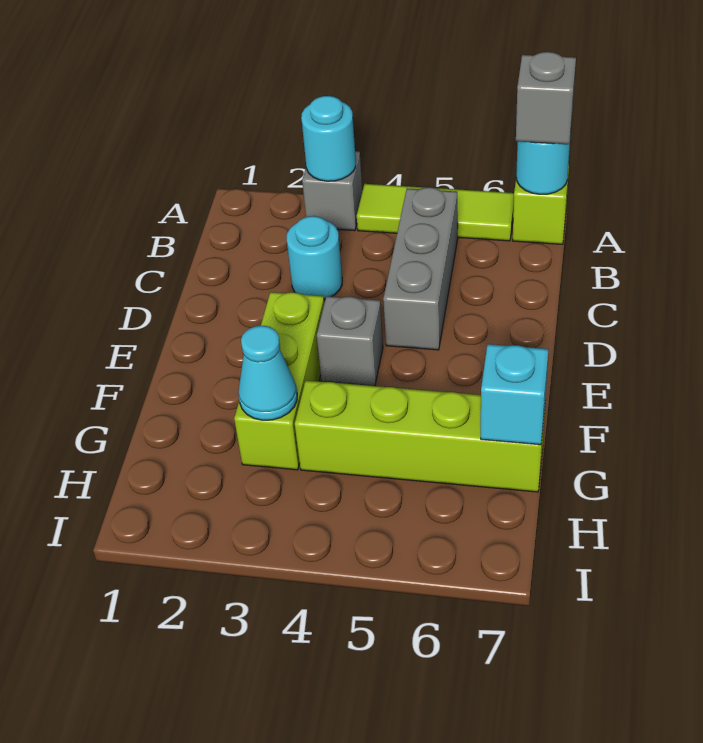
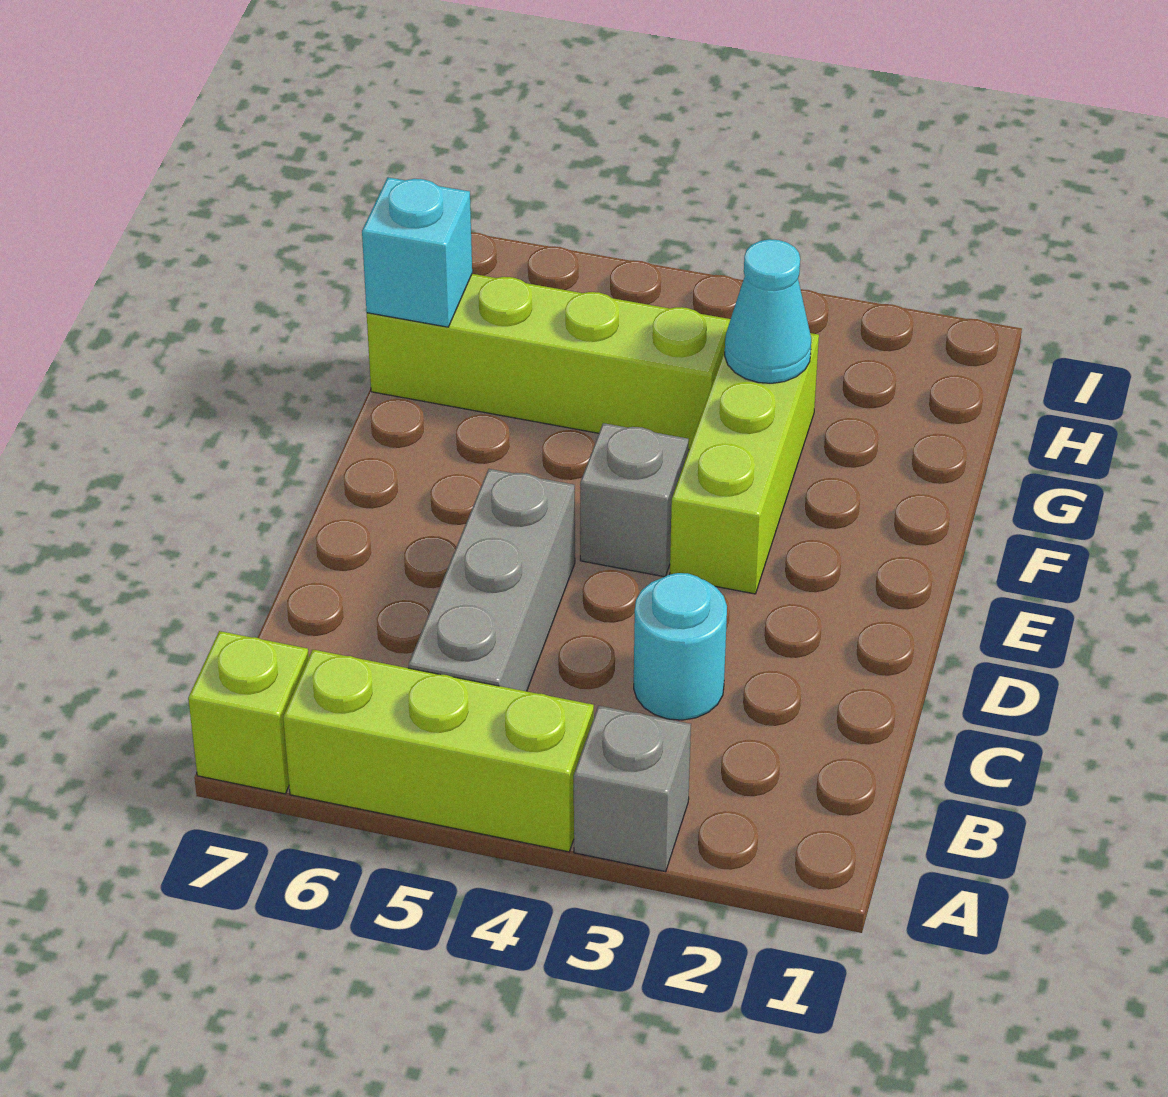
cyan round brick A3 level 2 -> none
lime tile A4:A6 level 1 -> lime brick A4:A6 level 1
cyan round brick A7 level 2 -> none
grey brick A7 level 3 -> none

